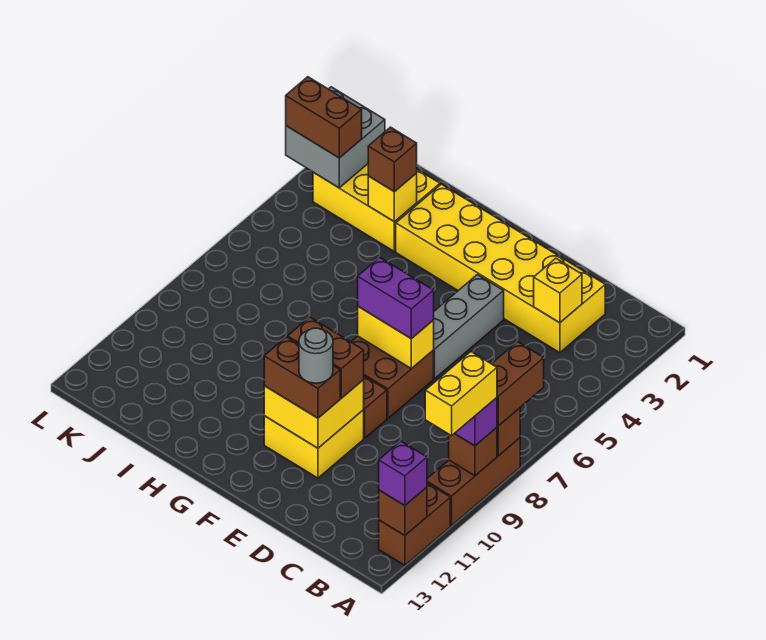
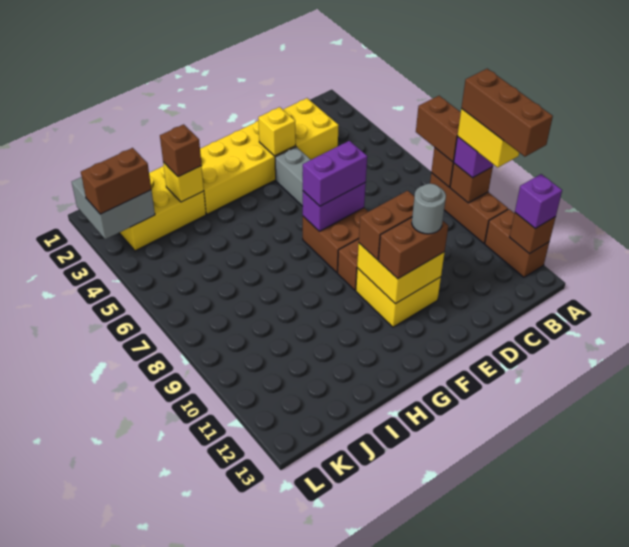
none -> brown brick A9:A11 level 5
yellow brick C3 level 2 -> yellow brick E3 level 2
yellow brick E7:F7 level 2 -> purple brick E7:F7 level 2

